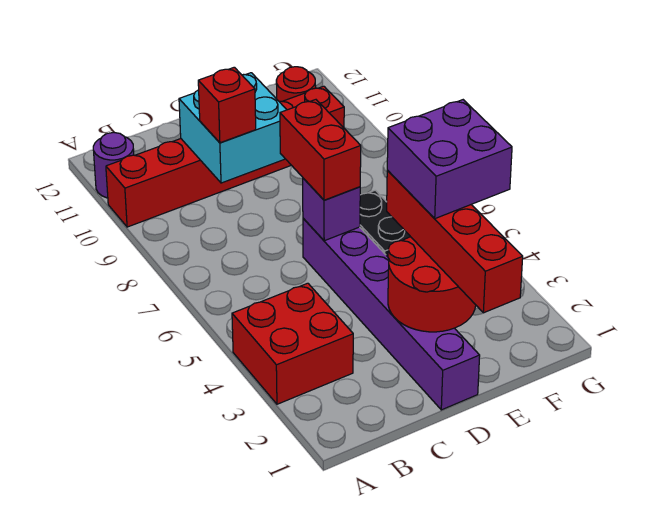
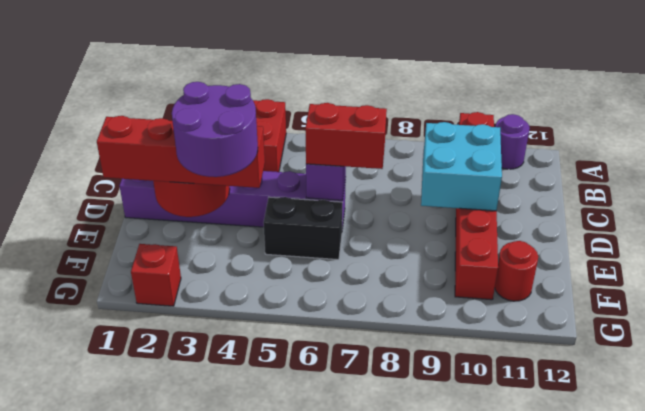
red brick C9 level 3 -> red brick G2 level 1
purple brick E3:F4 level 4 -> purple round brick E3:F4 level 4

